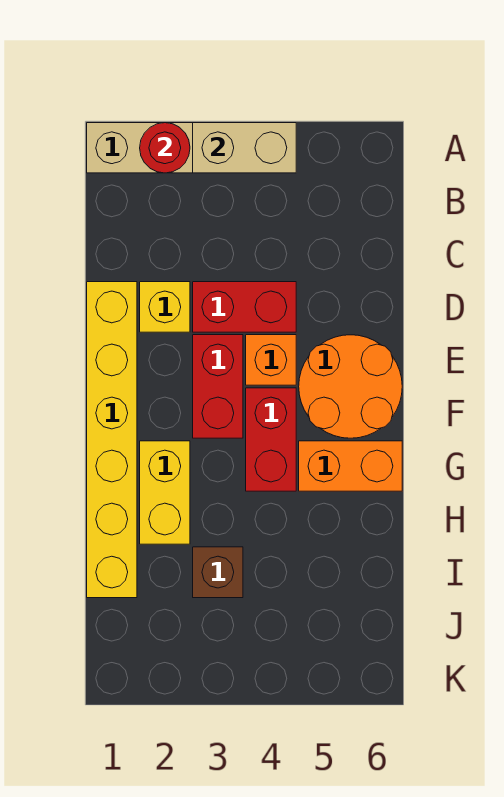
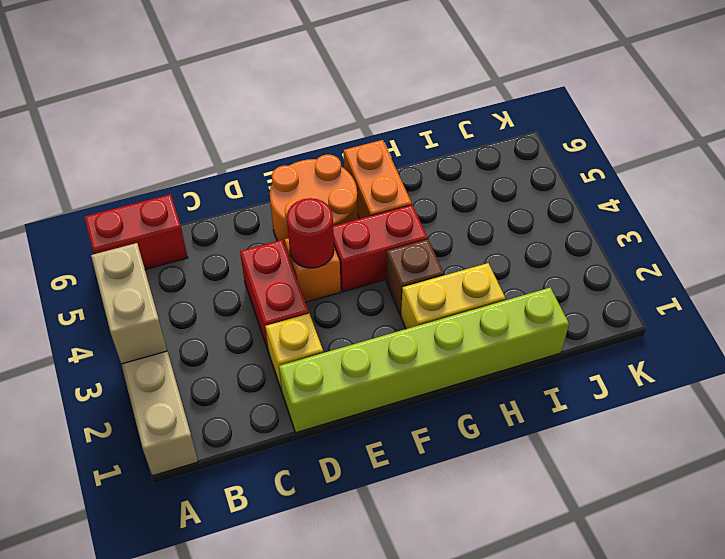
red round brick A2 level 2 -> red round brick E4 level 2
yellow brick D1:I1 level 1 -> lime brick D1:I1 level 1
red brick E3:F3 level 1 -> red brick A6:B6 level 1
brown brick I3 level 1 -> brown brick G3 level 1

